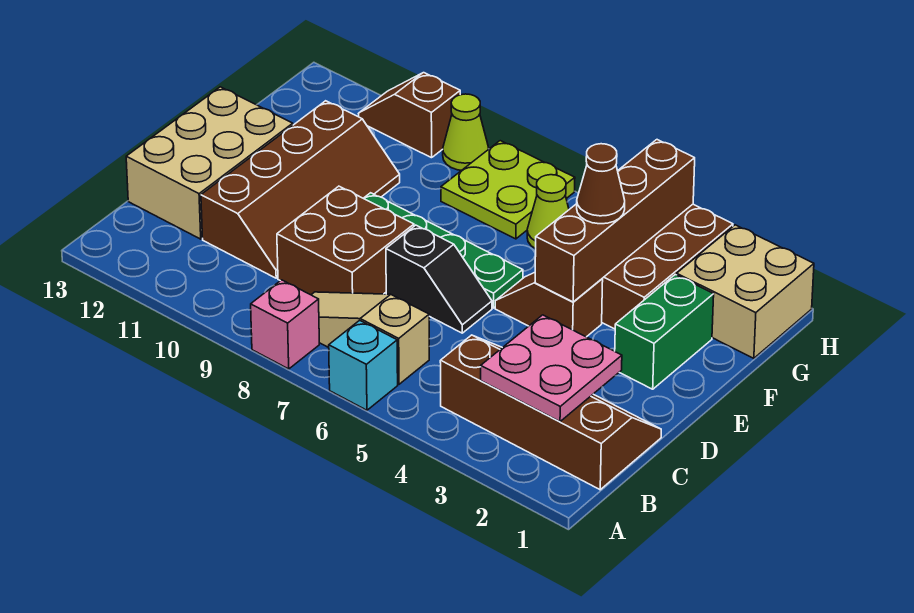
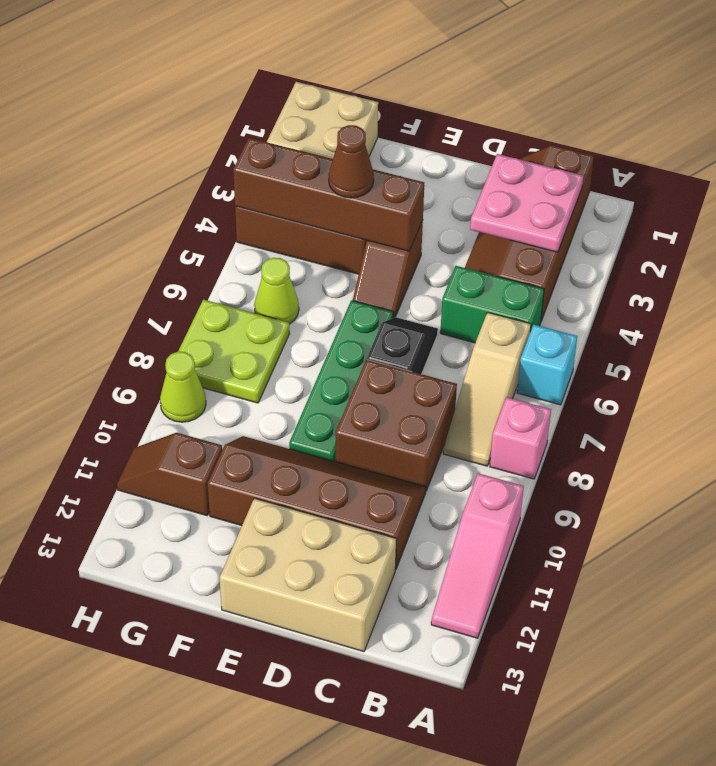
none -> pink slope A10:A12 level 1 top 10
green brick E2:F2 level 1 -> green brick B5:C5 level 1
brown slope H10:H11 level 1 top 10 -> brown slope G11:H11 level 1 top G

